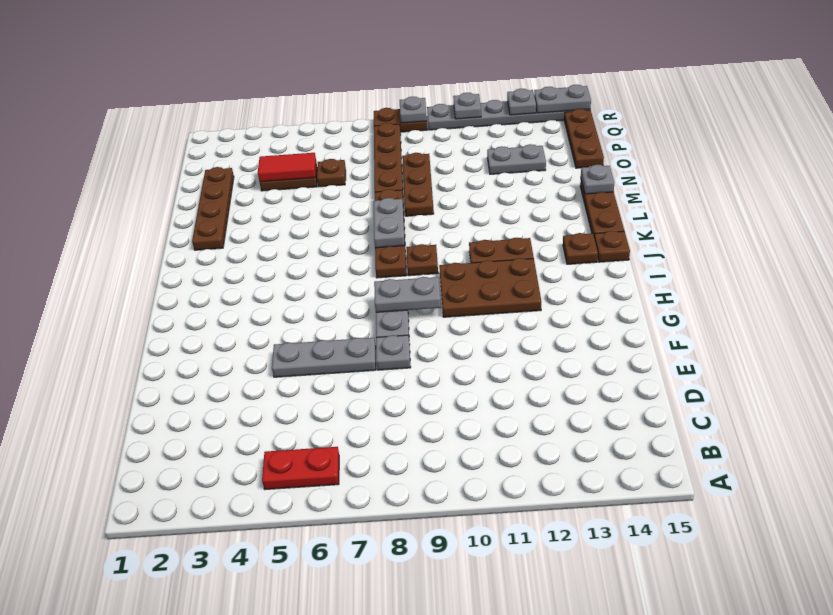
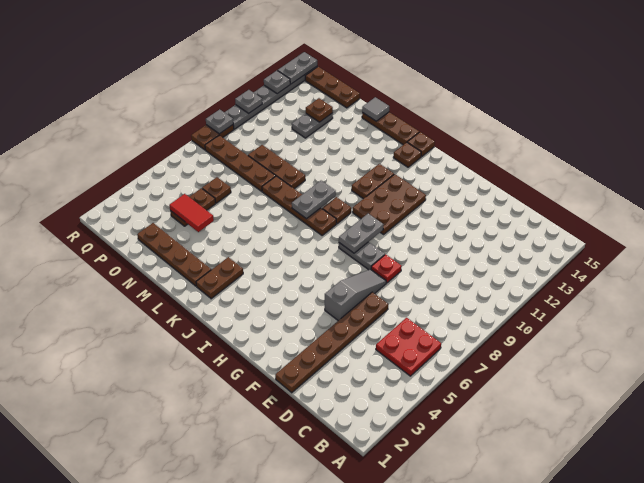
red plate B5:B6 level 1 -> red plate B5:C6 level 1
none -> brown plate E1:E6 level 1
grey plate F5:F7 level 1 -> grey slope F5:F7 level 1 top 5
grey plate F8 level 1 -> red plate F8 level 1
none -> brown plate K2:K3 level 1
grey plate K8:L8 level 2 -> grey plate K8:K9 level 2
grey plate M15 level 2 -> grey tile M15 level 2
red tile O4:O5 level 2 -> red tile N4:O4 level 2
none -> brown plate O13 level 2

